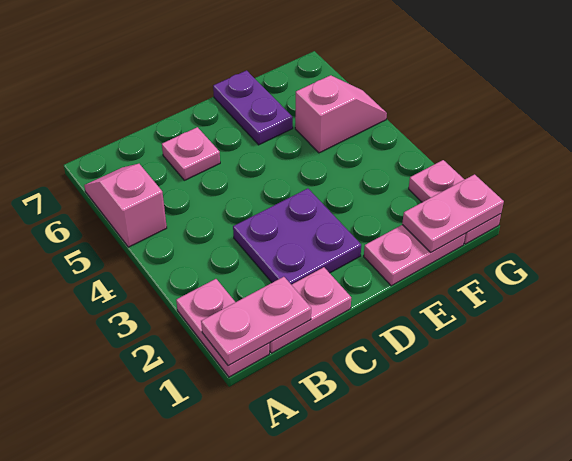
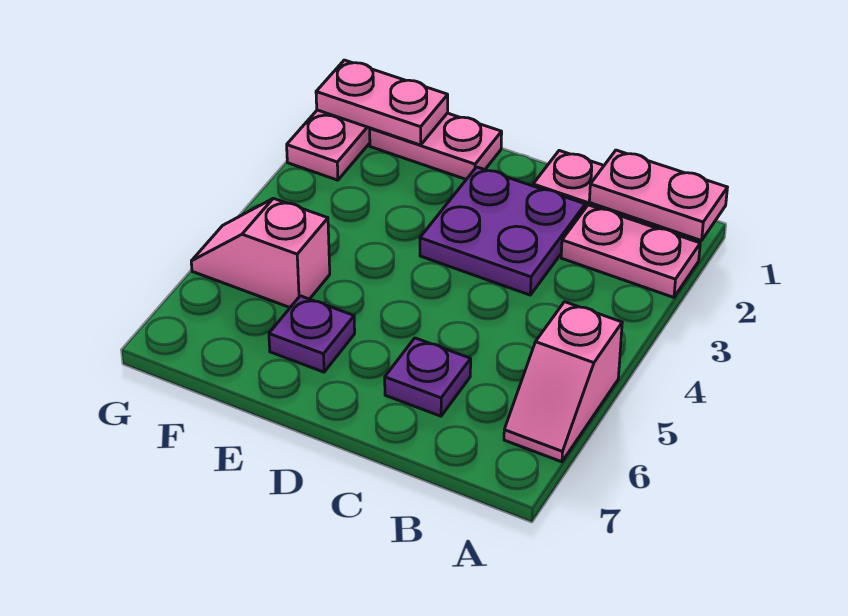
pink plate A1:A2 level 1 -> pink plate A2:B2 level 1
pink plate C6 level 1 -> purple plate C6 level 1
purple plate E6:E7 level 1 -> purple plate E6 level 1

